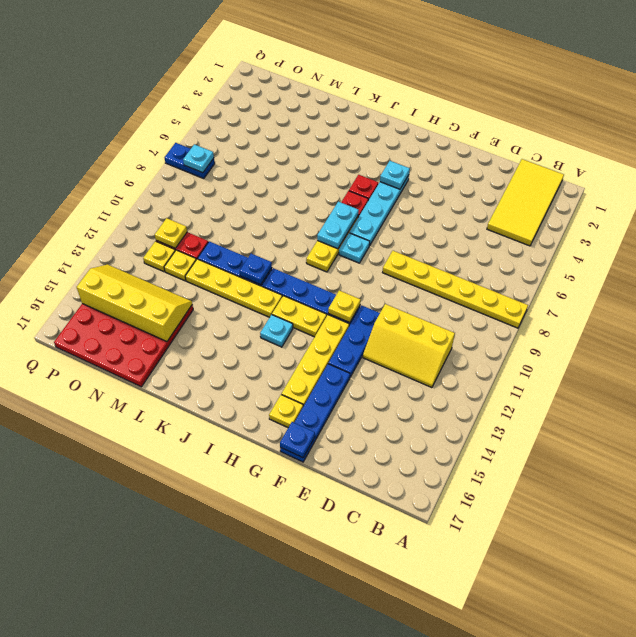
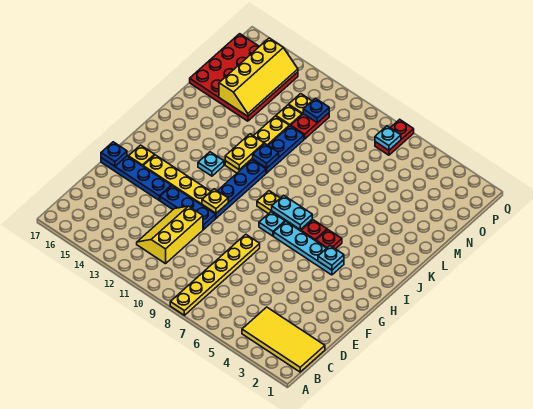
yellow plate H12:I12 level 1 -> yellow plate J12:K12 level 2
yellow plate O11 level 2 -> blue plate O11 level 2
blue plate P7:Q7 level 1 -> red plate P7:Q7 level 1

